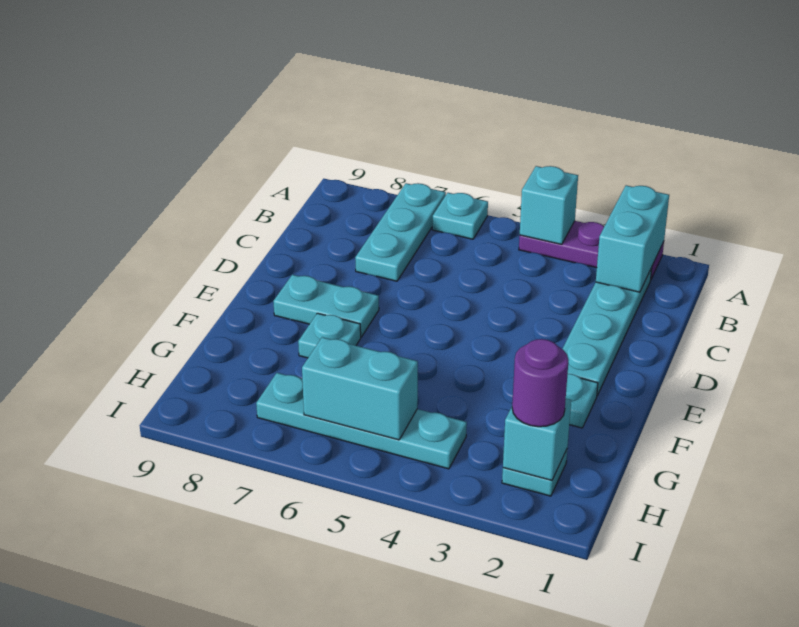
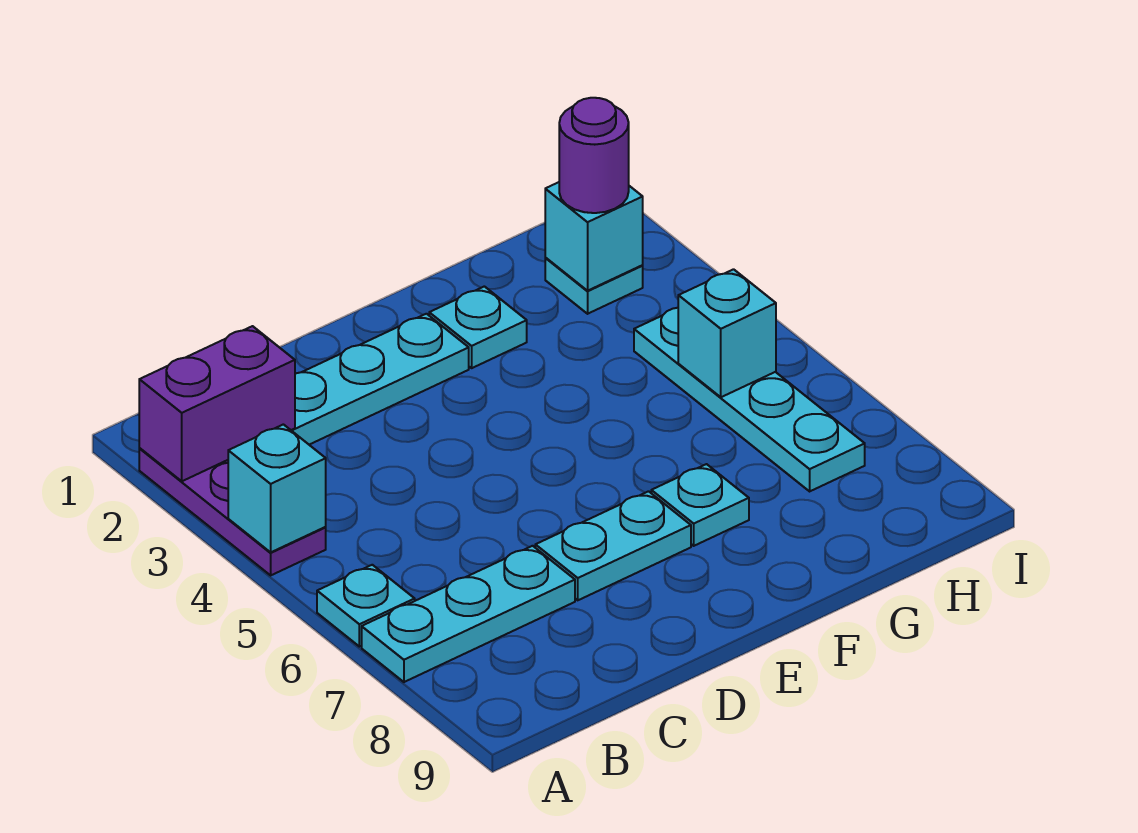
cyan brick A2:B2 level 2 -> purple brick A2:B2 level 2
cyan plate E7:E8 level 1 -> cyan plate D7:E7 level 1
cyan brick H5:H6 level 2 -> cyan brick H5 level 2

